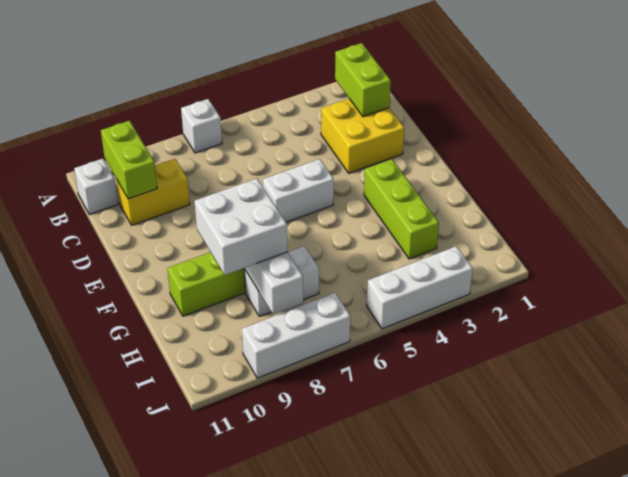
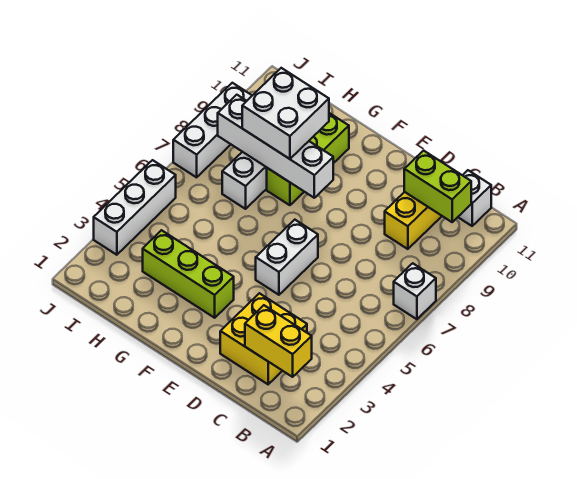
lime brick B2:C2 level 2 -> yellow brick B2:C2 level 2

